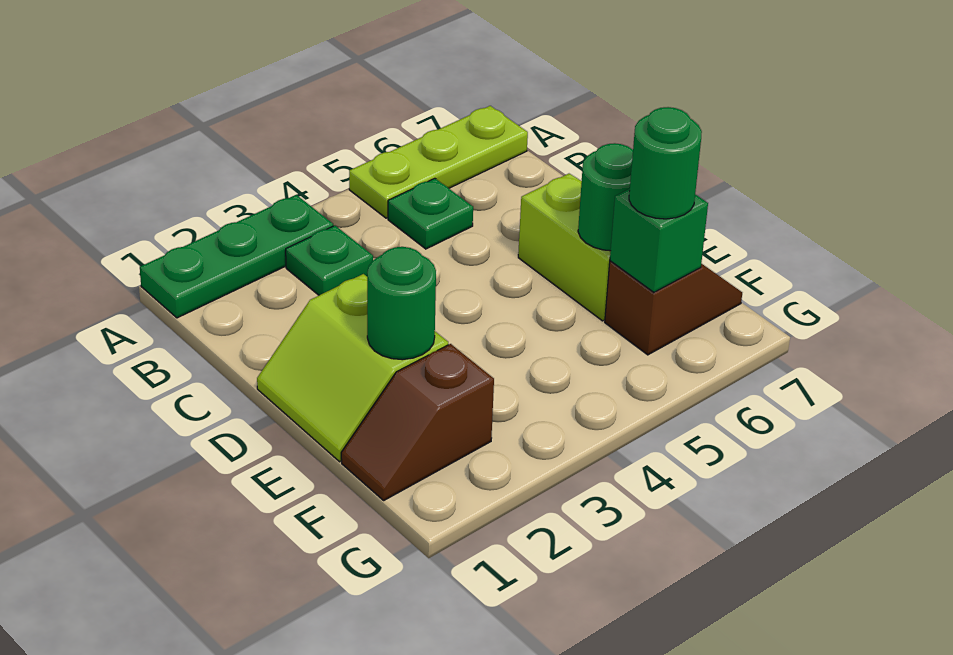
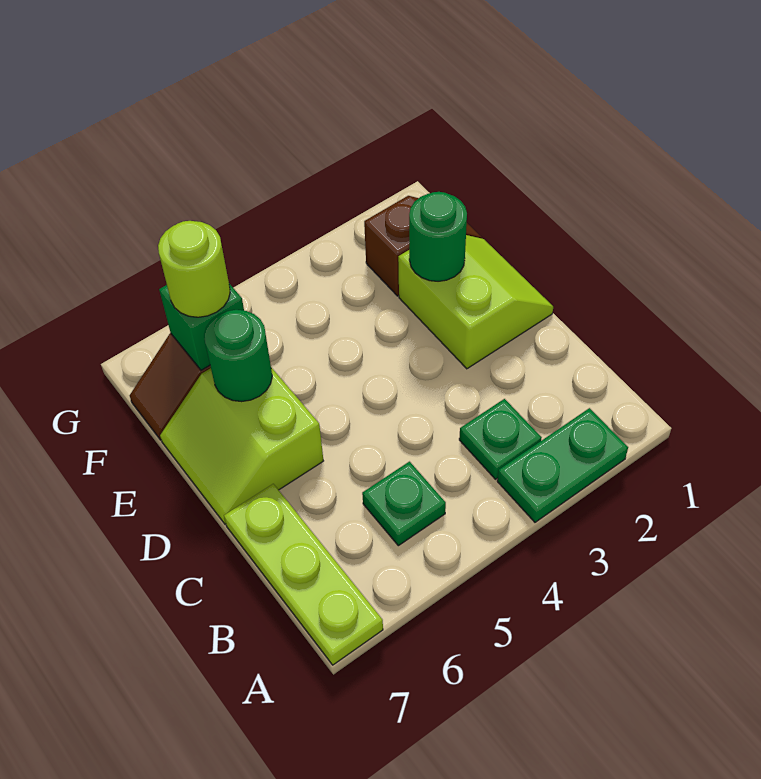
green plate A1:A3 level 1 -> green plate A2:A3 level 1
lime plate A5:A7 level 1 -> lime plate A7:C7 level 1
green round brick F6 level 3 -> lime round brick F6 level 3

